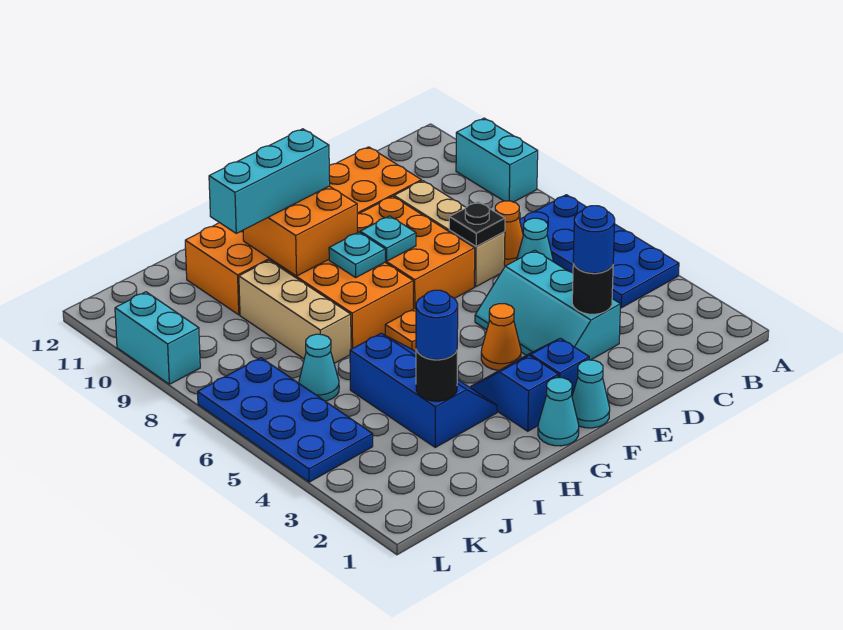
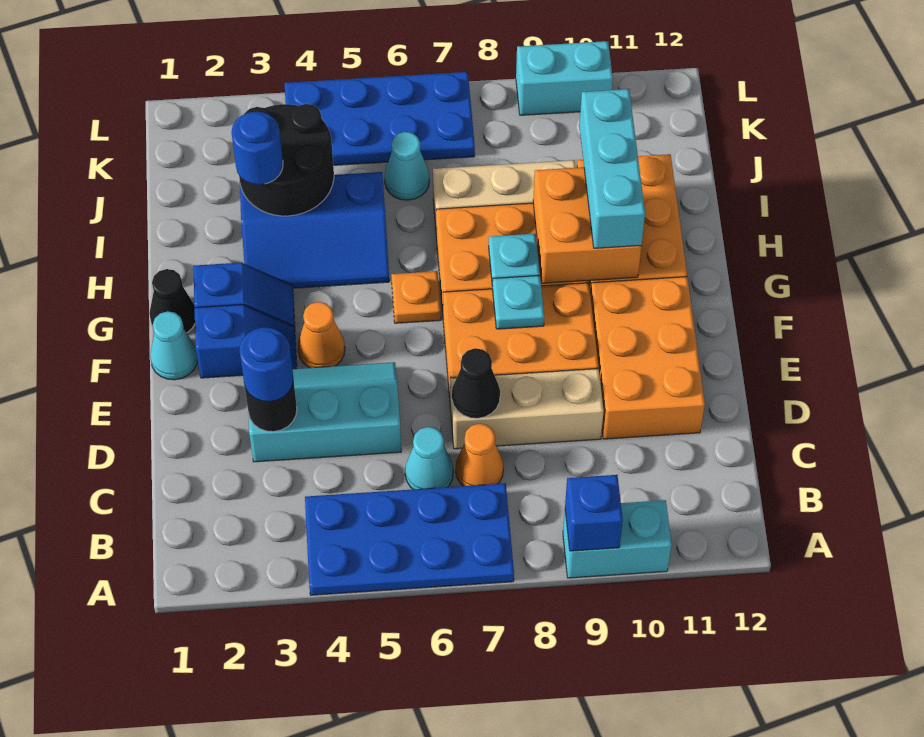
none -> blue brick A9 level 2
black plate D7 level 2 -> black cone D7 level 2
cyan cone G1 level 1 -> black cone G1 level 1
black round brick I3 level 2 -> black round brick I3:J4 level 2

